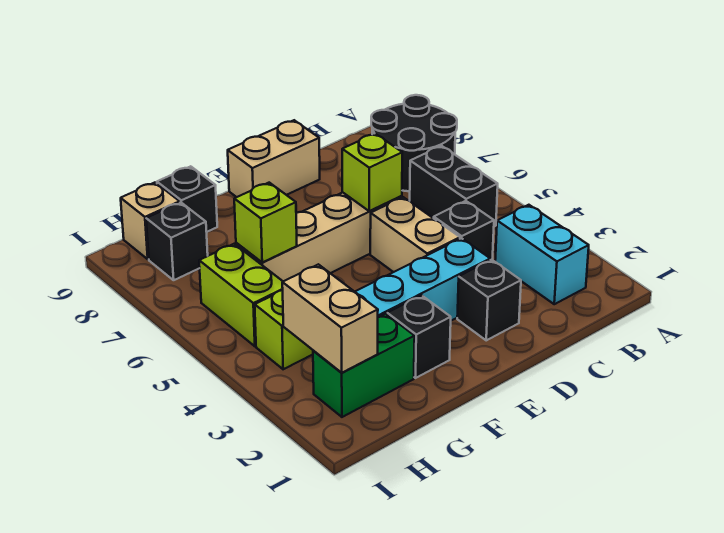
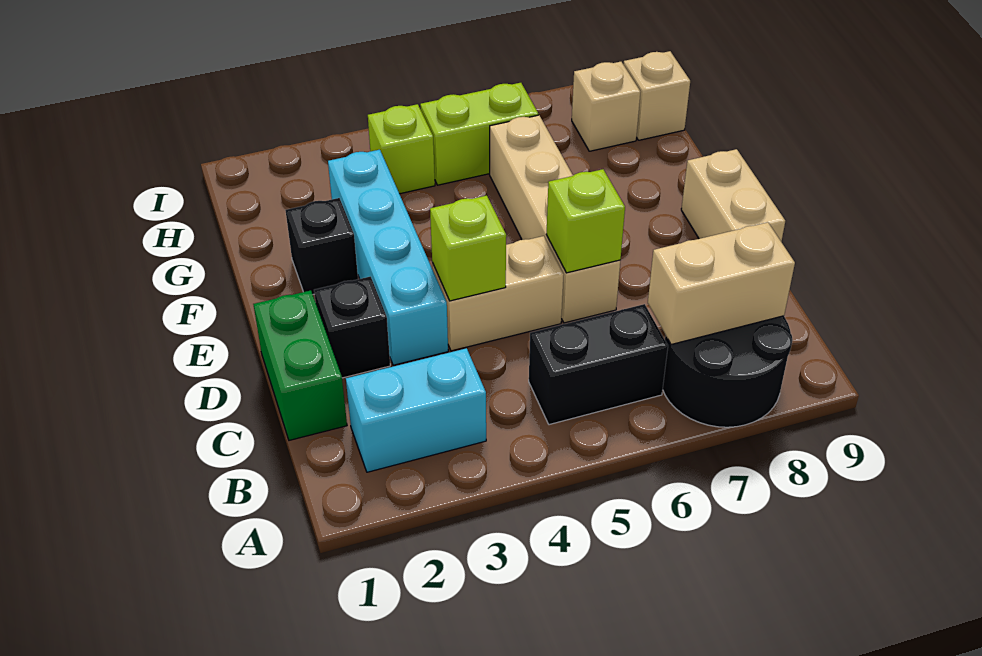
black brick C4 level 1 -> none
green brick G2:H2 level 1 -> green brick C1:D1 level 1
lime brick G6 level 2 -> lime brick D4 level 2
black brick G9 level 1 -> none
tan brick H2:H3 level 2 -> tan brick B7:B8 level 2
black brick H8 level 1 -> tan brick H8 level 1

